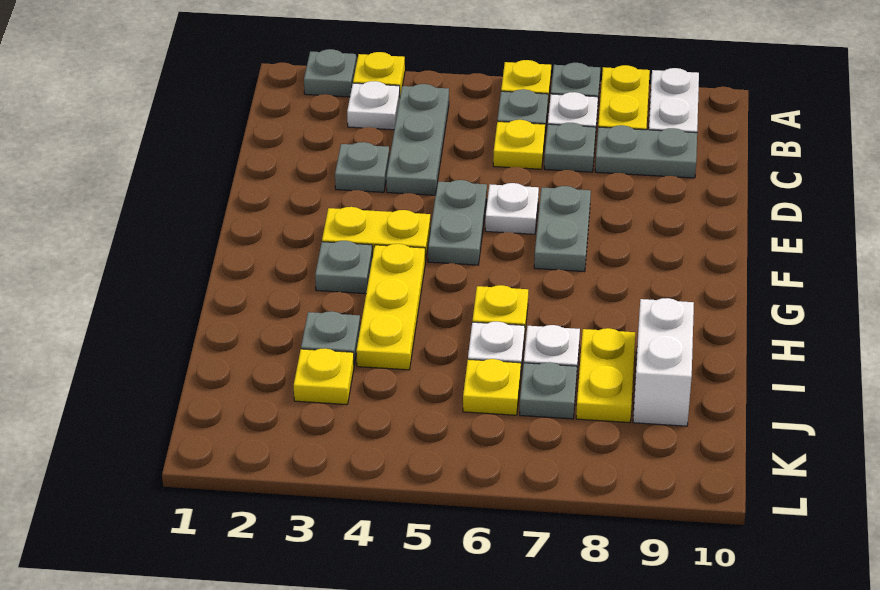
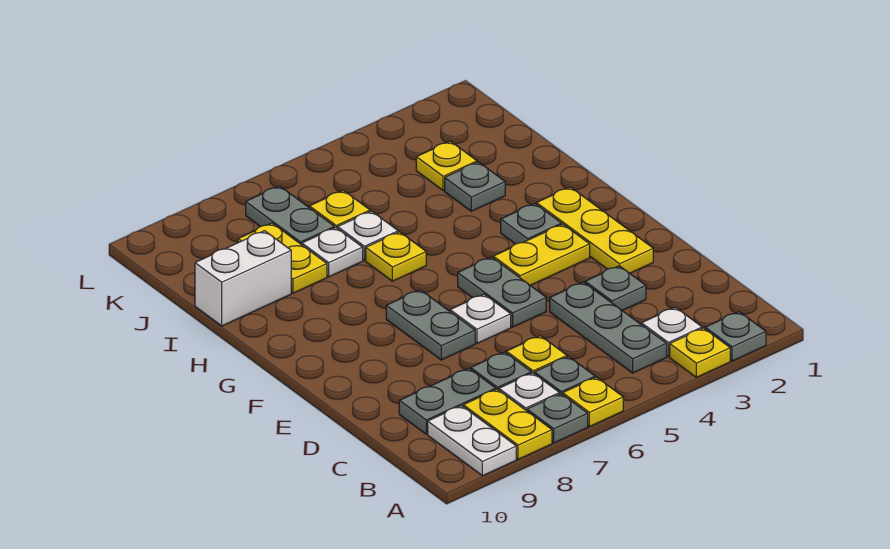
yellow plate G4:I4 level 1 -> yellow plate E2:G2 level 1
white brick I9:J9 level 1 -> white brick I9:I10 level 1
grey plate J7 level 1 -> grey plate J7:K7 level 1

